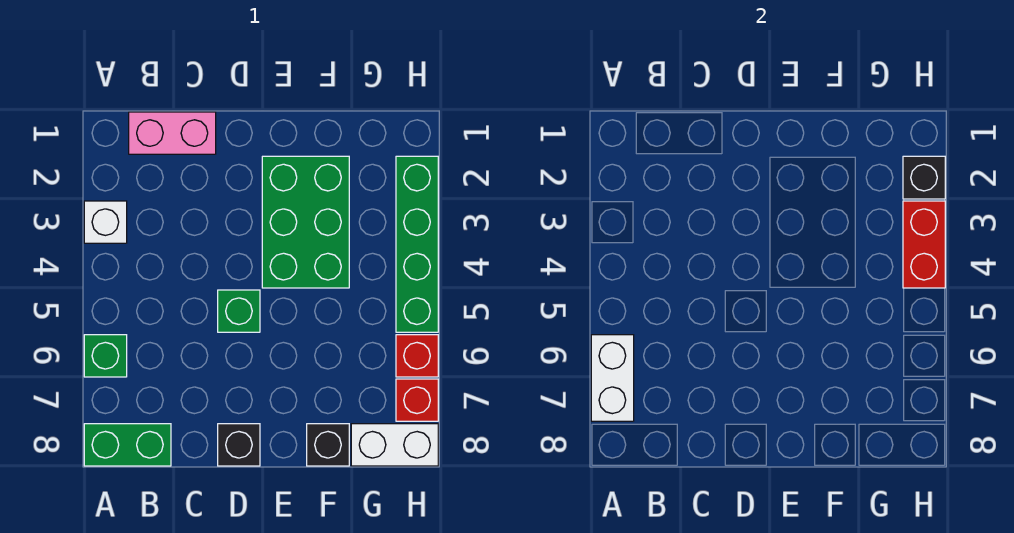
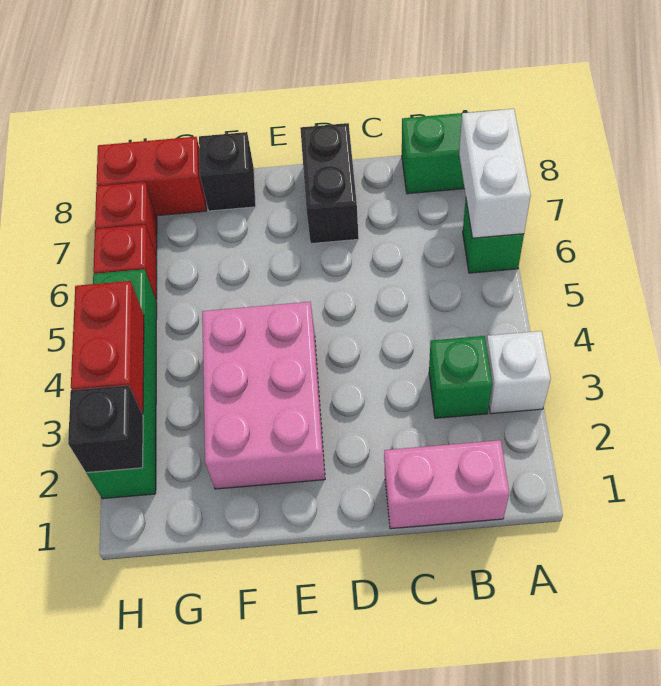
green brick D5 level 1 -> green brick B3 level 1
black brick D8 level 1 -> black brick D7:D8 level 1
green brick E2:F4 level 1 -> pink brick E2:F4 level 1
white brick G8:H8 level 1 -> red brick G8:H8 level 1

